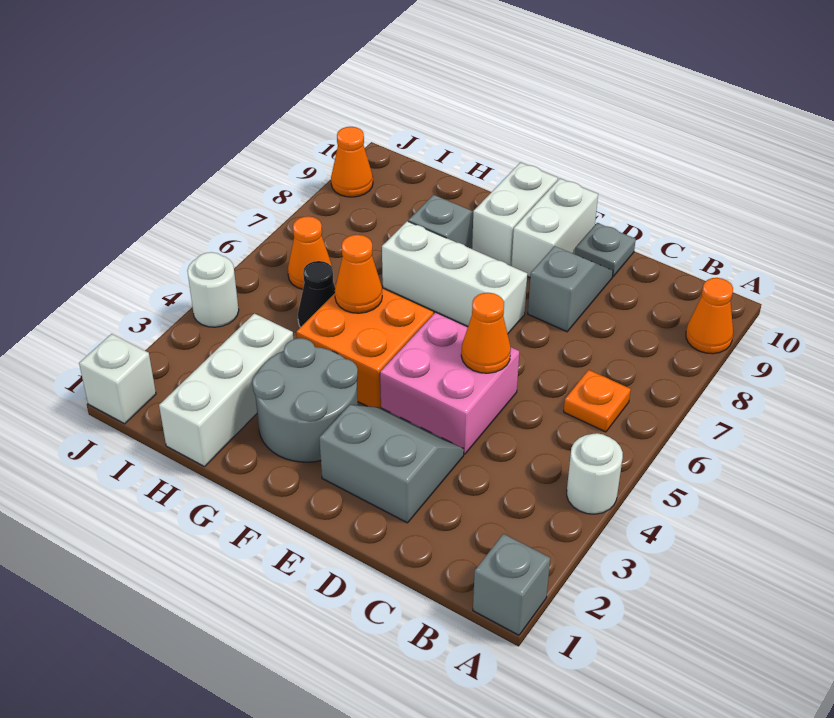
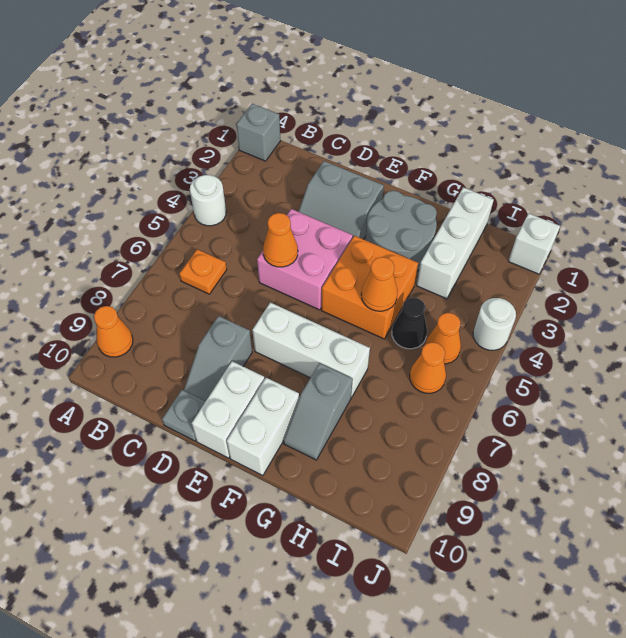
orange cone J9 level 1 -> orange cone I5 level 1

